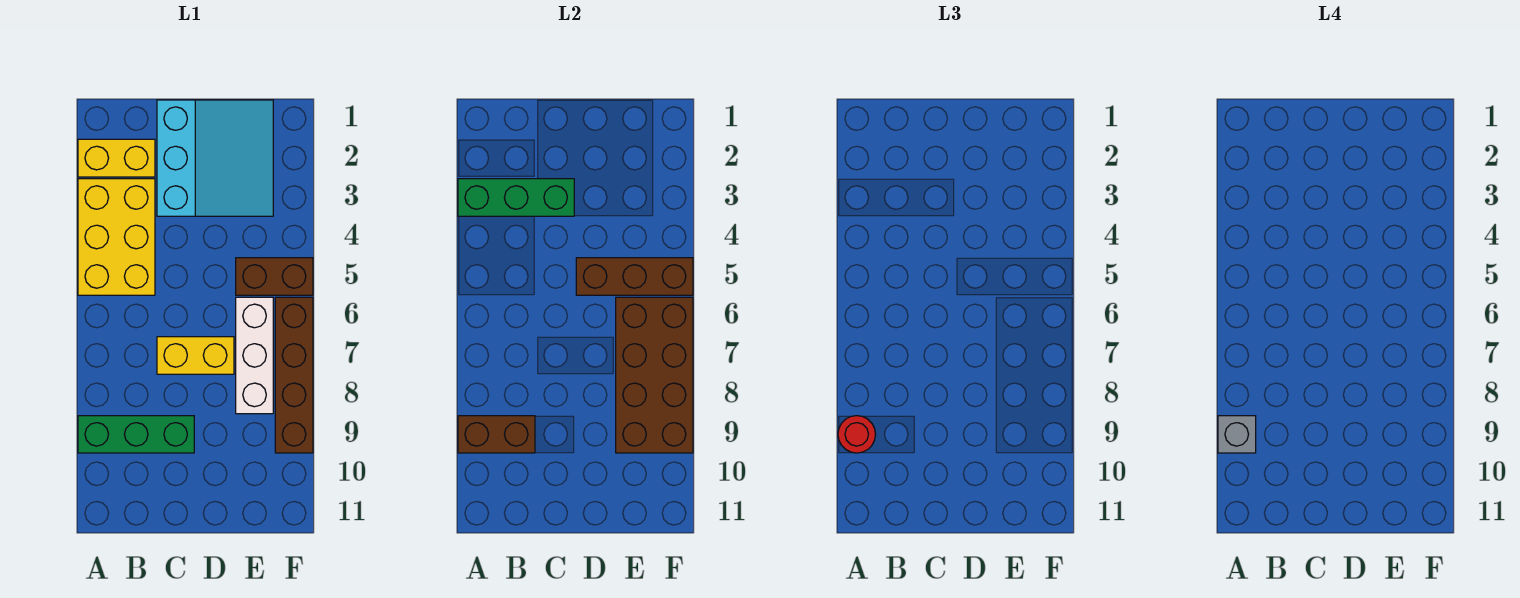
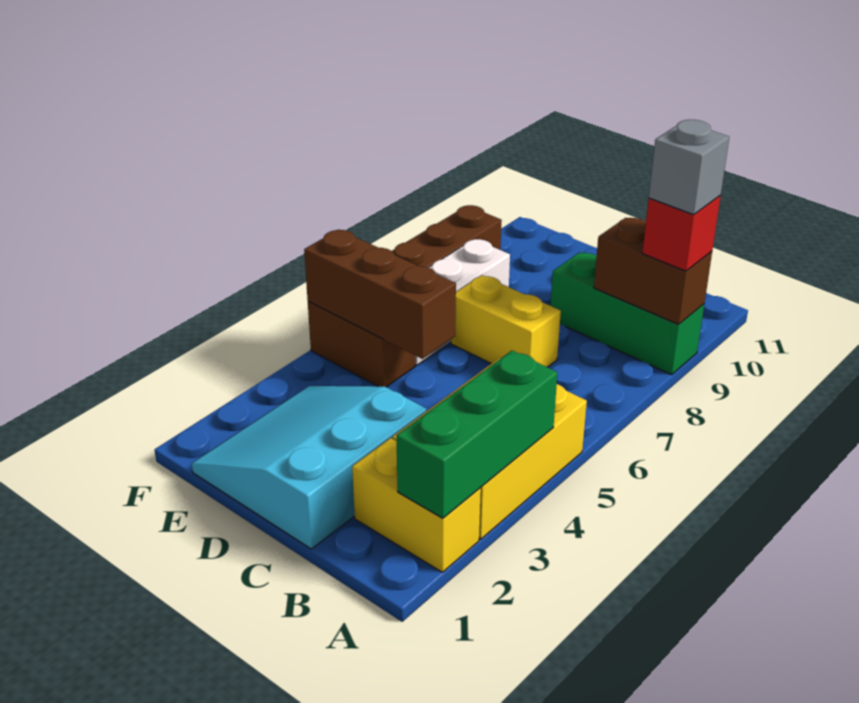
green brick A3:C3 level 2 -> green brick A2:A4 level 2
red round brick A9 level 3 -> red brick A9 level 3
brown brick E6:F9 level 2 -> none

